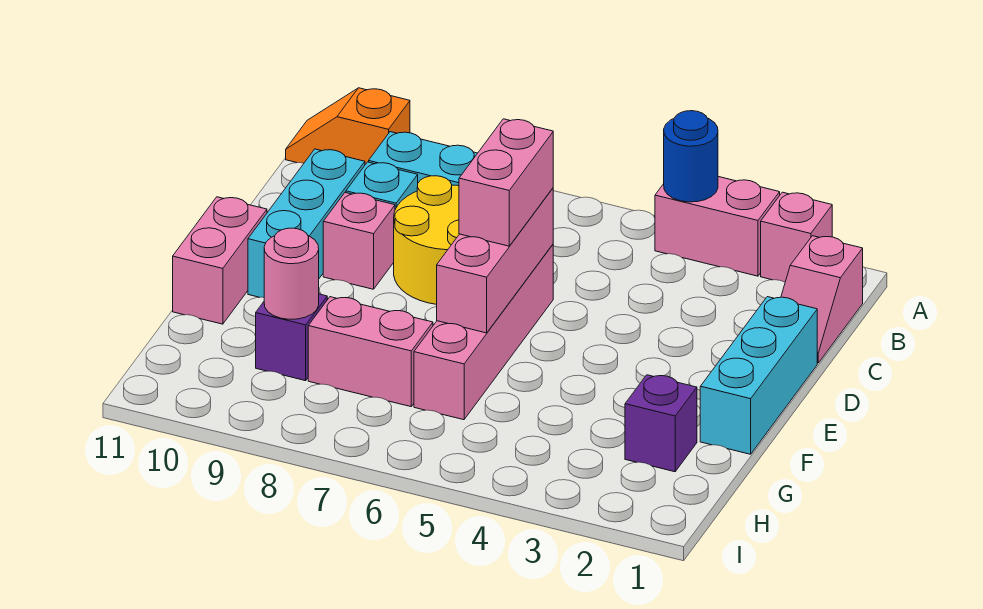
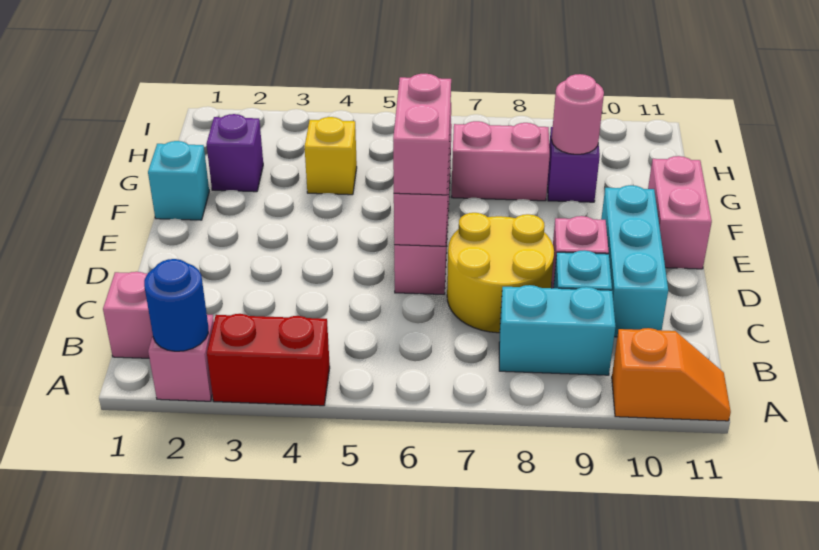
pink brick A3:A4 level 1 -> red brick A3:A4 level 1
blue round brick A4 level 2 -> blue round brick A2 level 2
cyan brick D1:F1 level 1 -> cyan brick F1 level 1
none -> yellow brick G4 level 1

